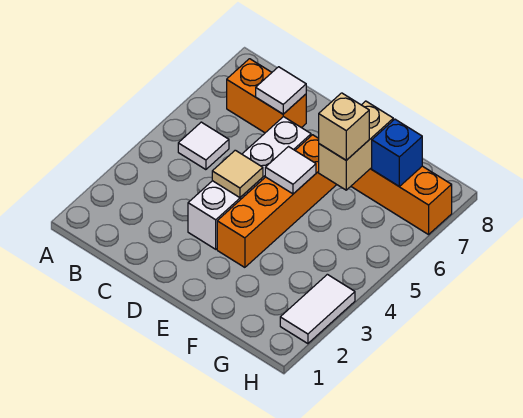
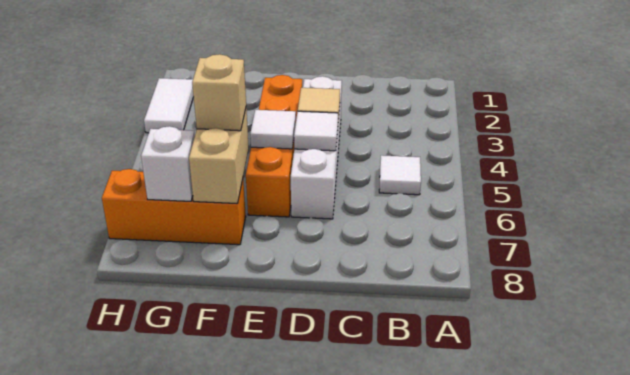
orange brick B7:C7 level 1 -> none
white tile C7 level 2 -> white tile D5 level 2
blue brick G7 level 2 -> white brick G7 level 2

